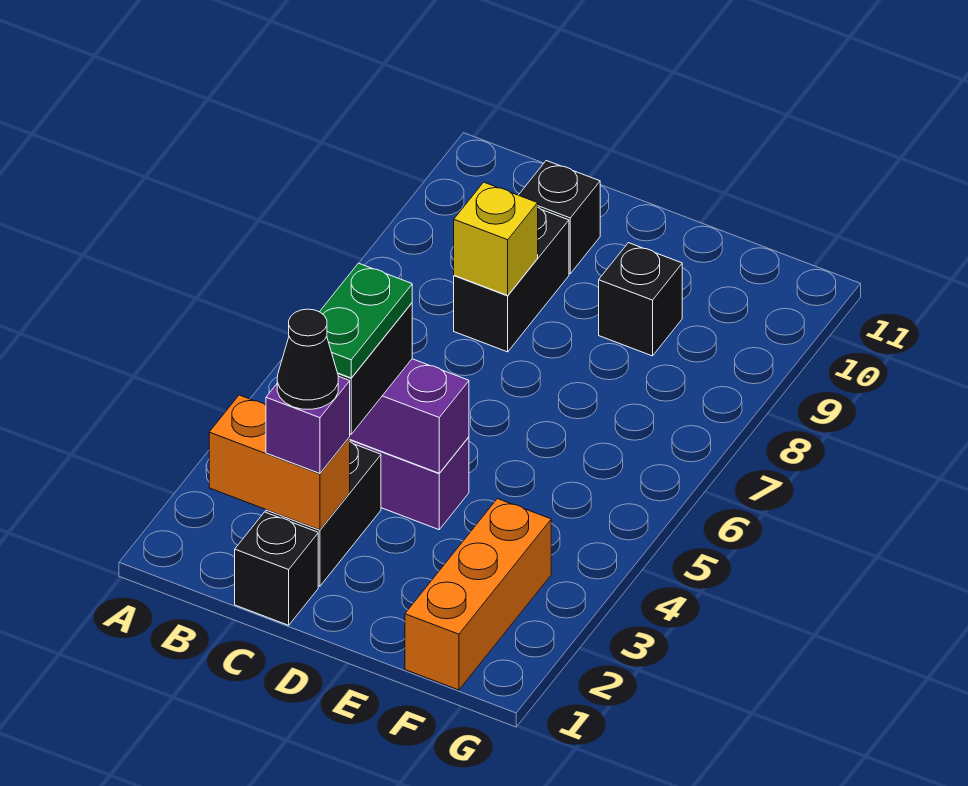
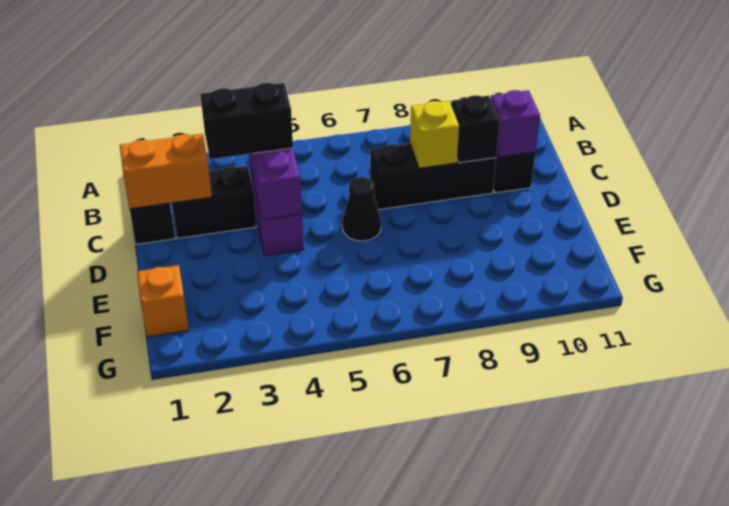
orange brick B2:C2 level 2 -> orange brick C1:C2 level 2
purple brick C2 level 3 -> purple brick C10 level 2
black cone C2 level 4 -> black cone D6 level 1
green plate C3:C4 level 4 -> none
black brick C8:C9 level 1 -> black brick C7:C9 level 1
black brick E9 level 1 -> black brick C9 level 2
orange brick F1:F3 level 1 -> orange brick F1 level 1

